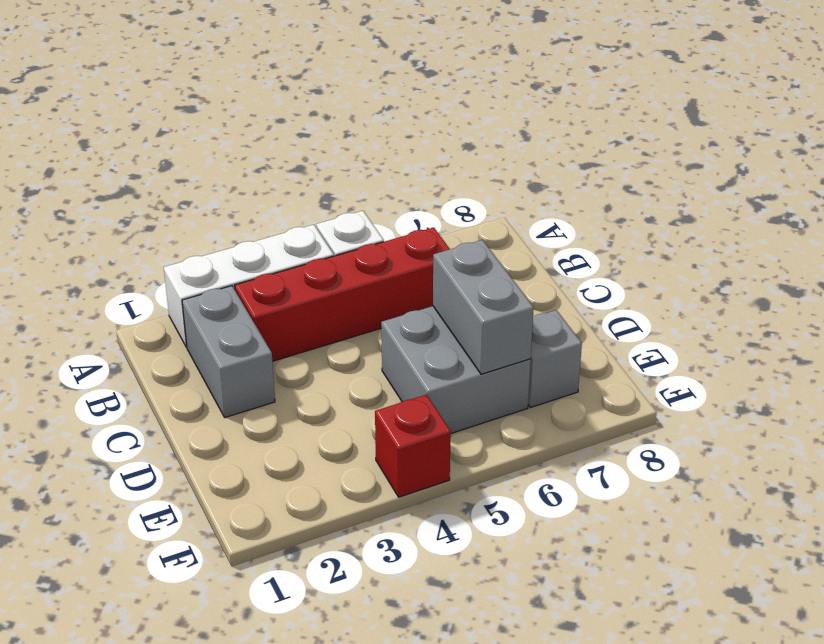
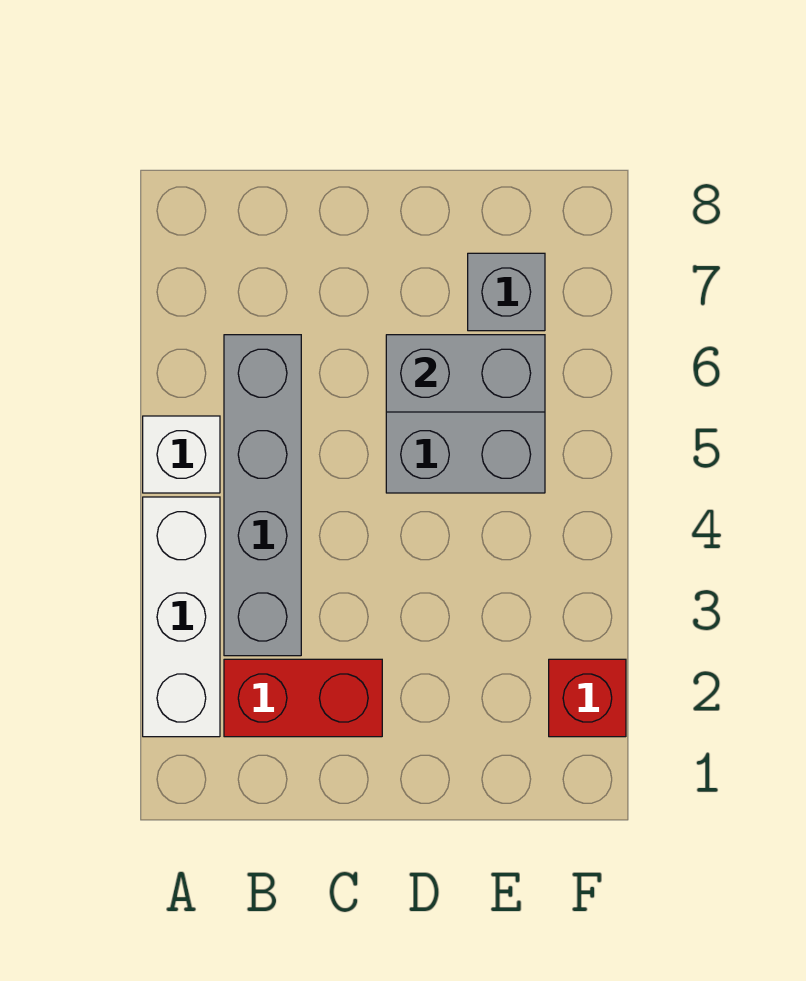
grey brick B2:C2 level 1 -> red brick B2:C2 level 1
red brick B3:B6 level 1 -> grey brick B3:B6 level 1
red brick F4 level 1 -> red brick F2 level 1

